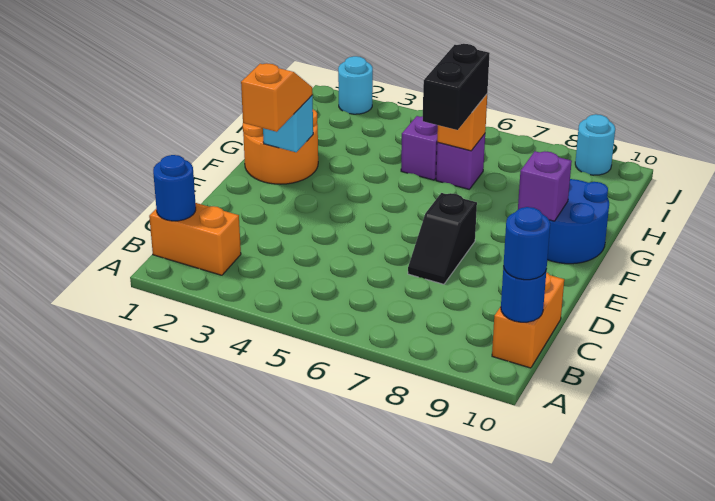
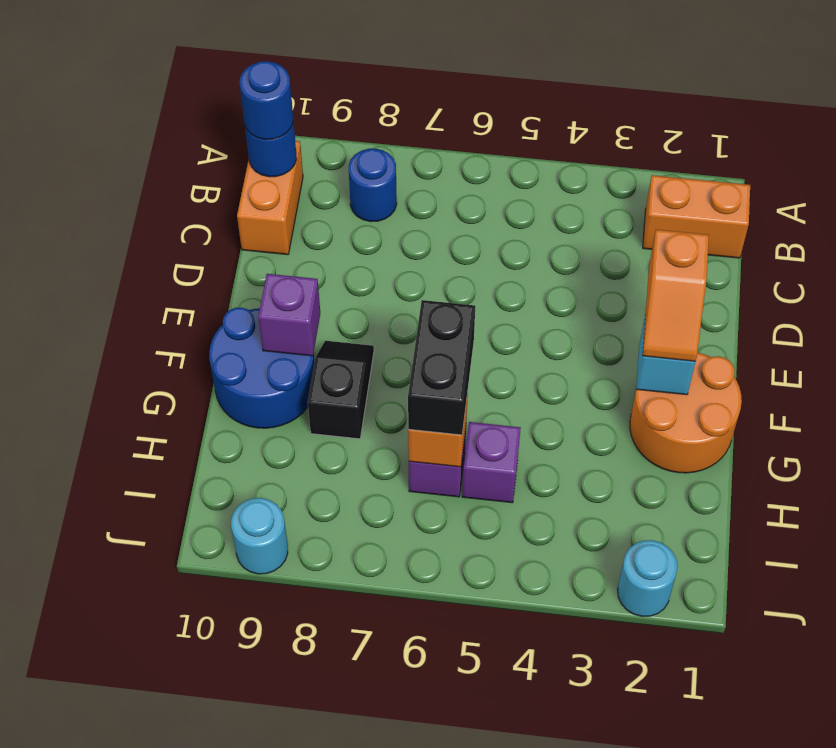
blue round brick B1 level 2 -> blue round brick B8 level 1
black slope D7:E7 level 1 top E -> black slope F8:G8 level 1 top G

